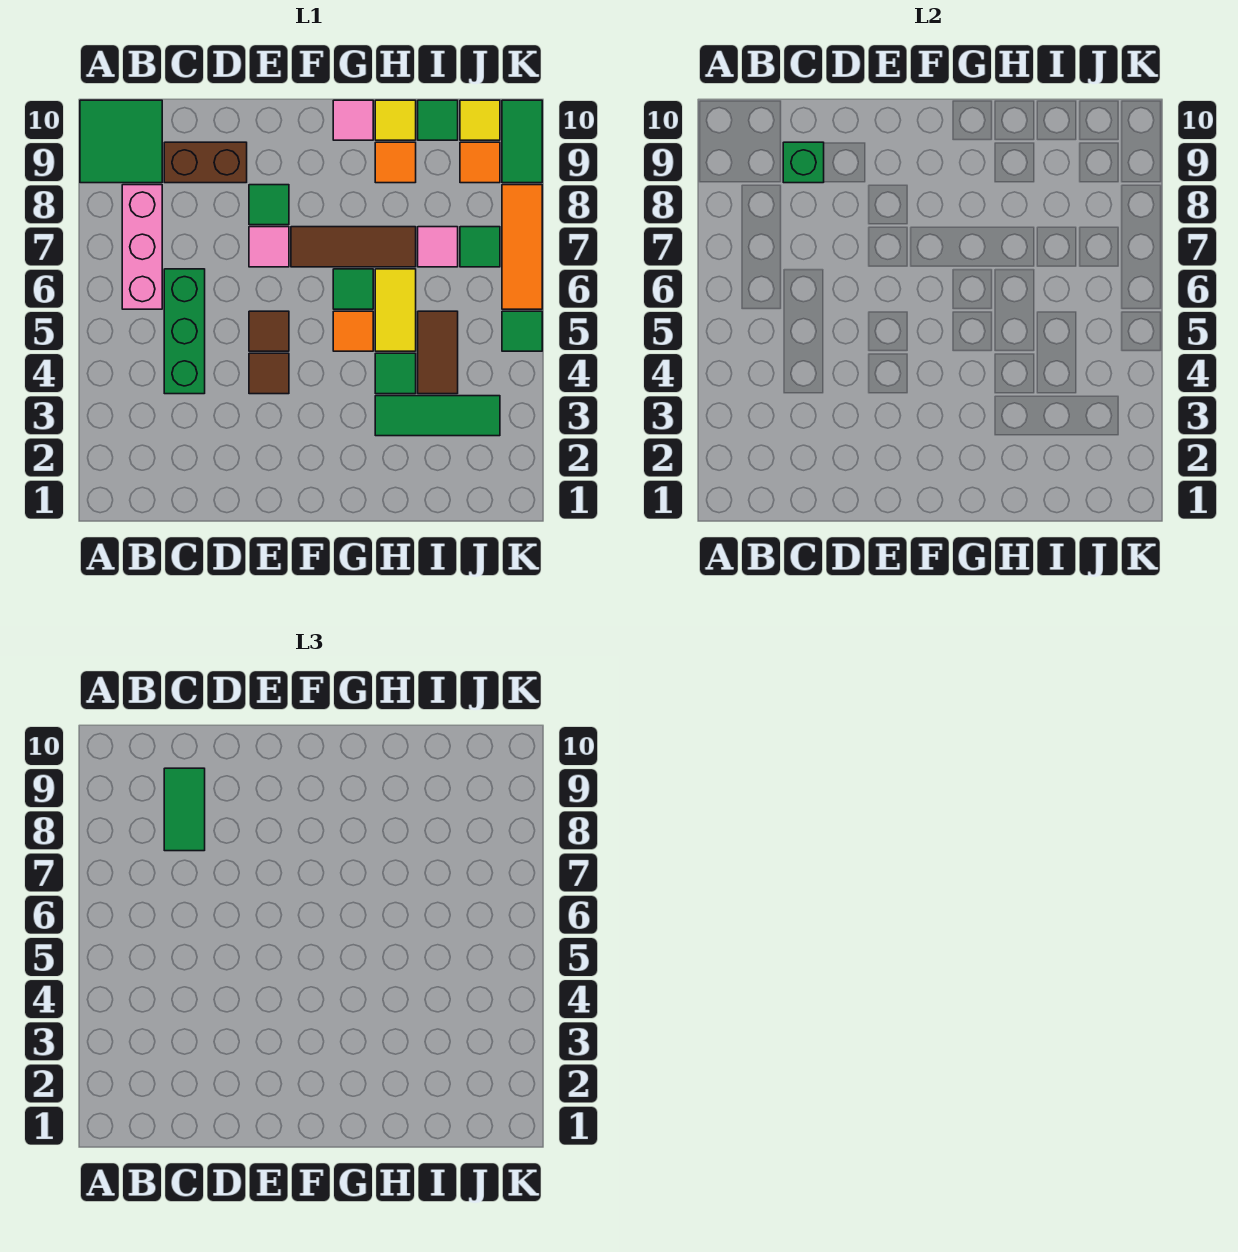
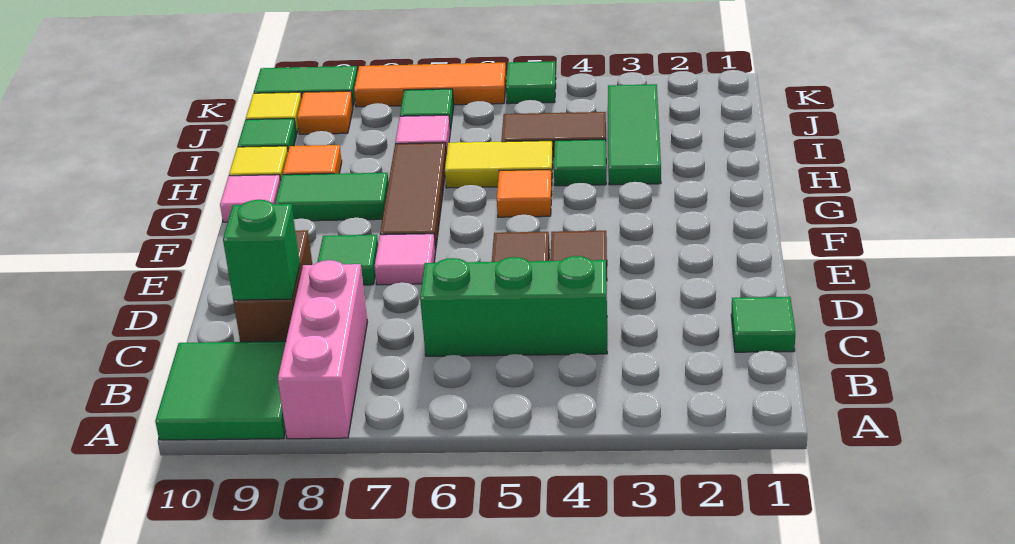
pink brick B6:B8 level 1 -> pink brick A8:C8 level 1
green tile C8:C9 level 3 -> green tile G8:G9 level 1
green tile G6 level 1 -> green tile C1 level 1

